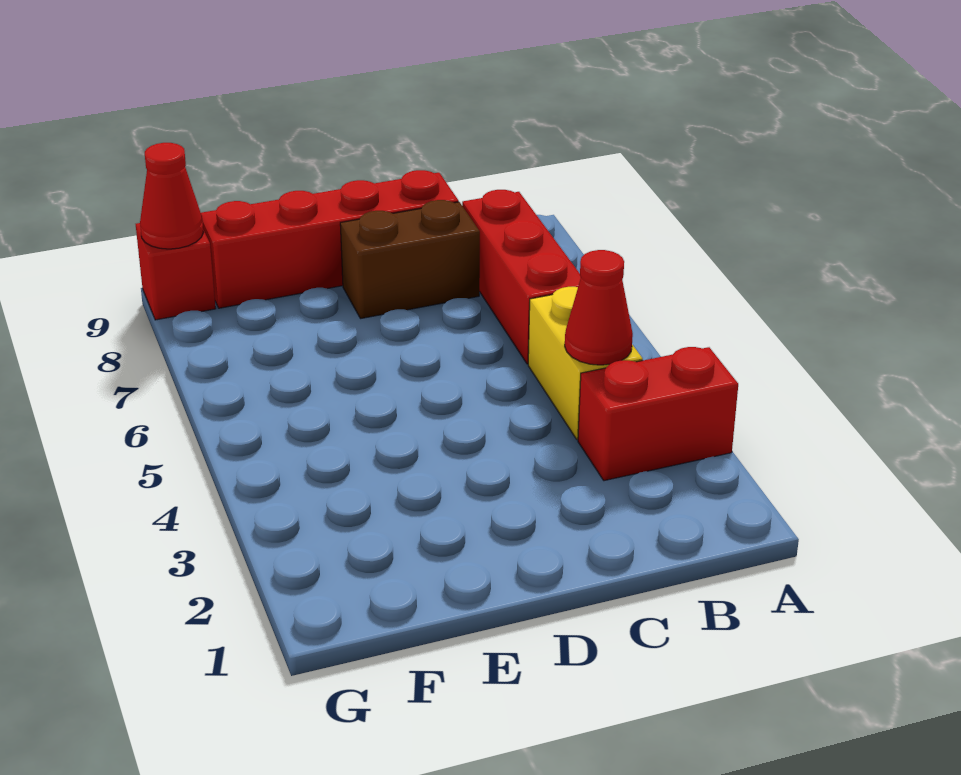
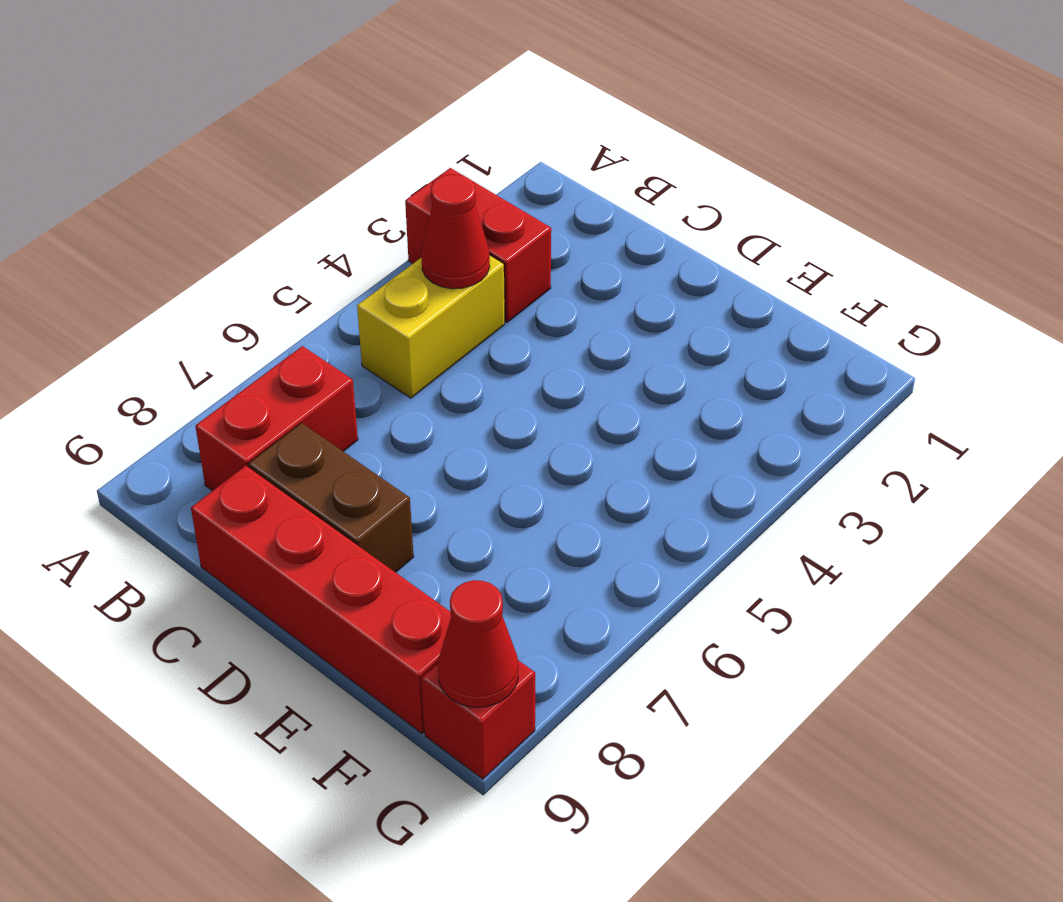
red brick B6:B8 level 1 -> red brick B7:B8 level 1

